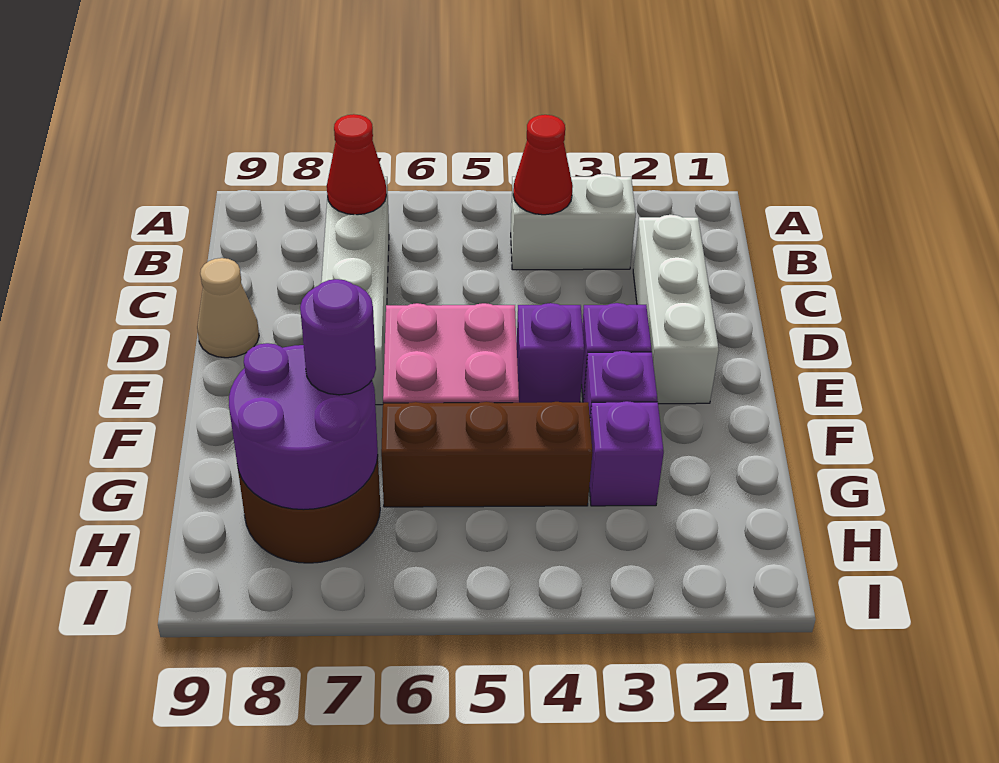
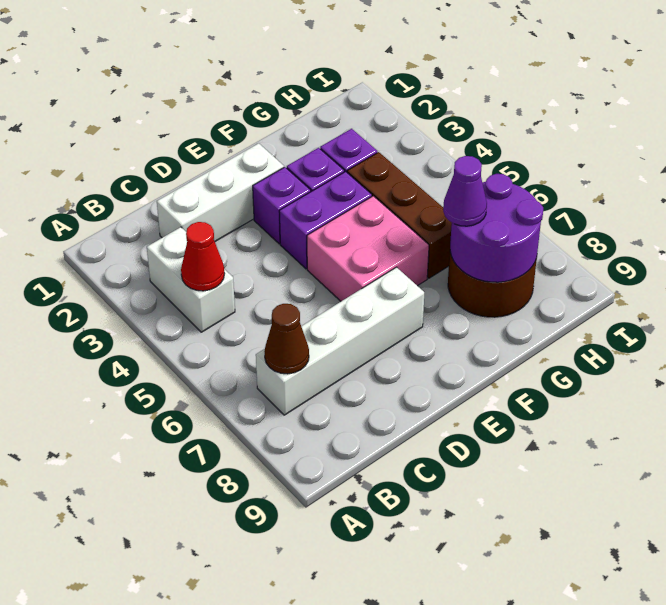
red cone B7 level 2 -> brown cone B7 level 2
tan cone D9 level 1 -> none
purple brick E4 level 1 -> purple brick E4:F4 level 1
purple round brick G7 level 3 -> purple cone G7 level 3

